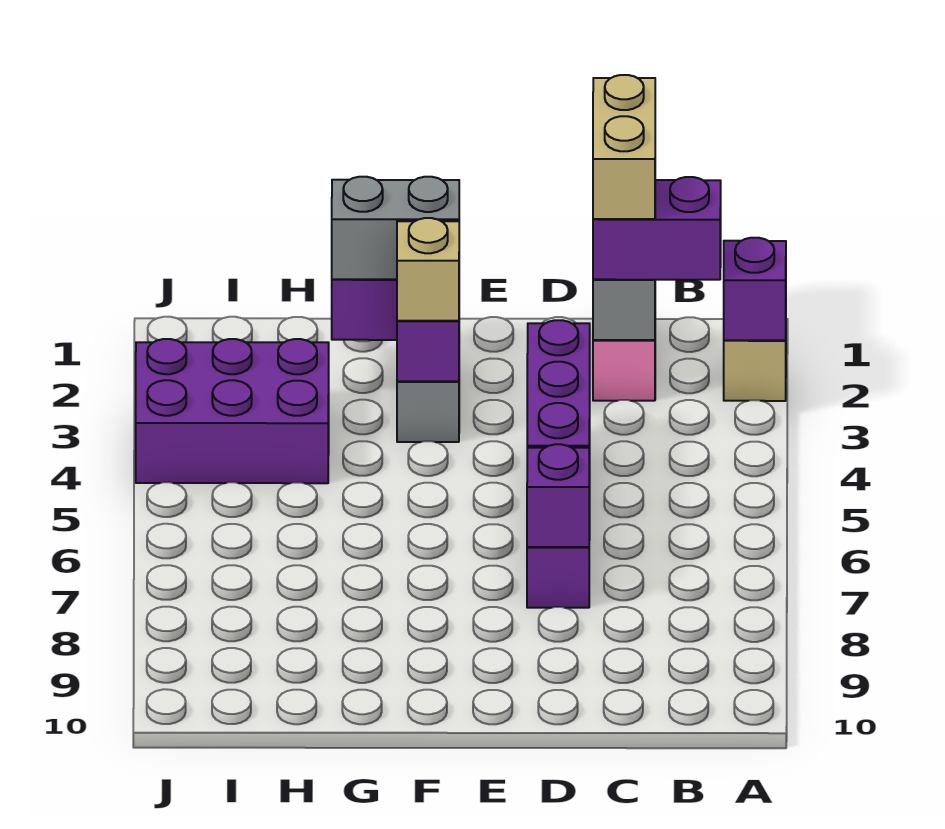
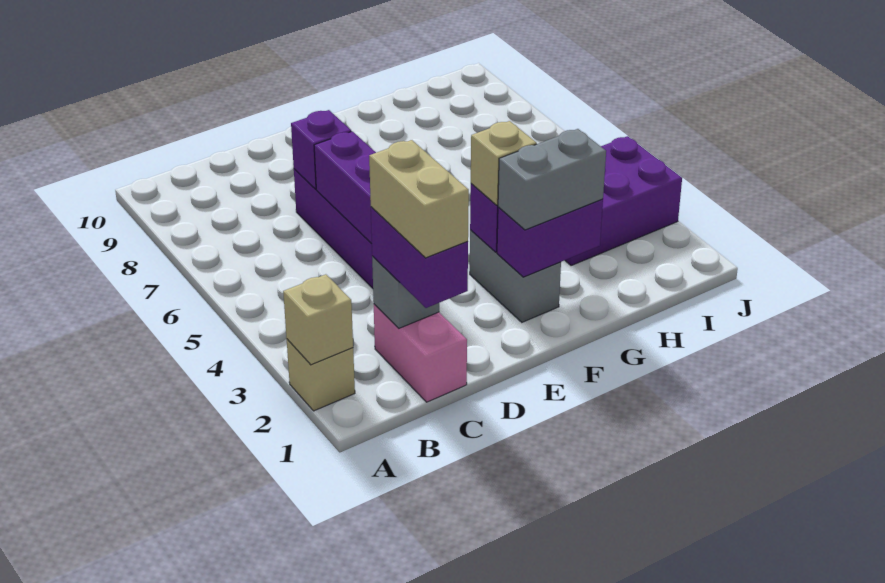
purple brick A2 level 2 -> tan brick A2 level 2
purple brick B2:C2 level 3 -> purple brick C1:C2 level 3

